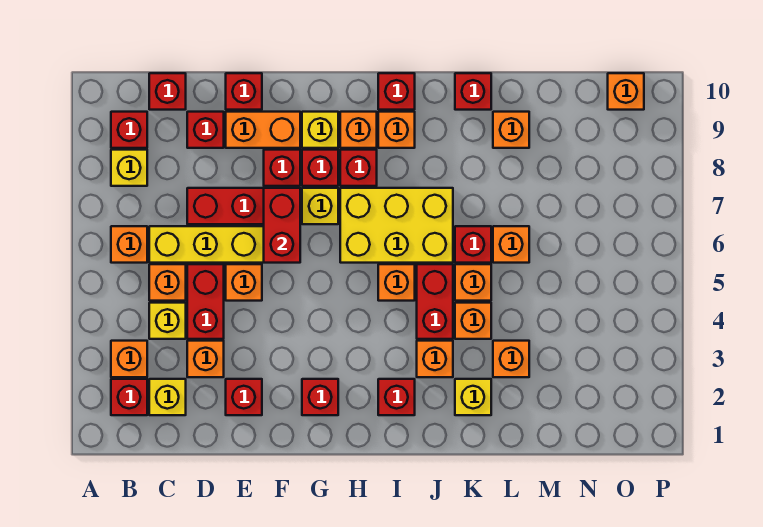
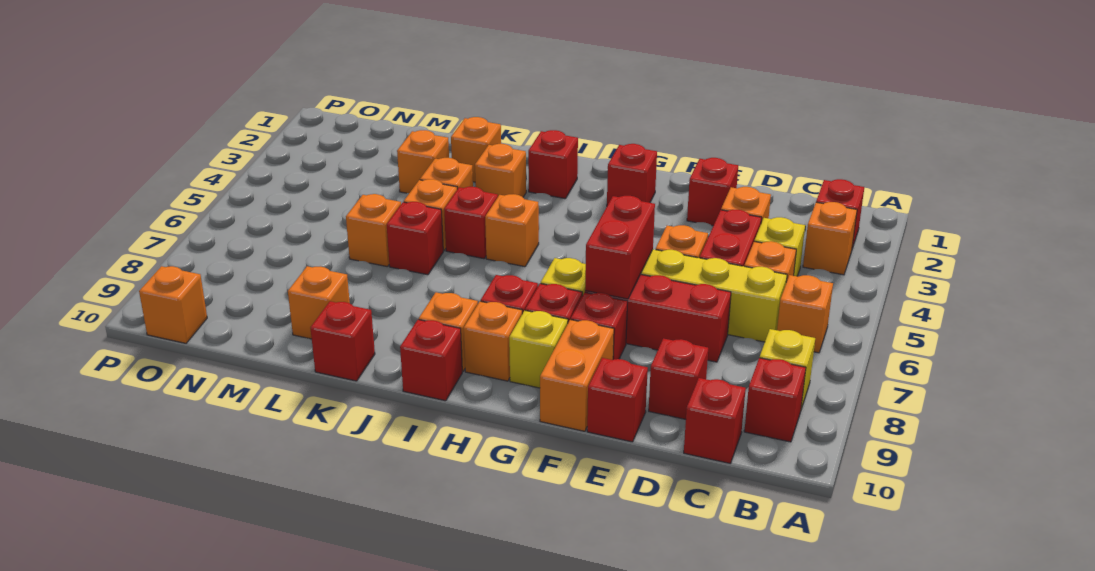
yellow brick C2 level 1 -> none
orange brick E9:F9 level 1 -> orange brick F9:F10 level 1
yellow brick H6:J7 level 1 -> none
red brick J4:J5 level 1 -> red brick J5 level 1
yellow brick K2 level 1 -> orange brick K2 level 1

